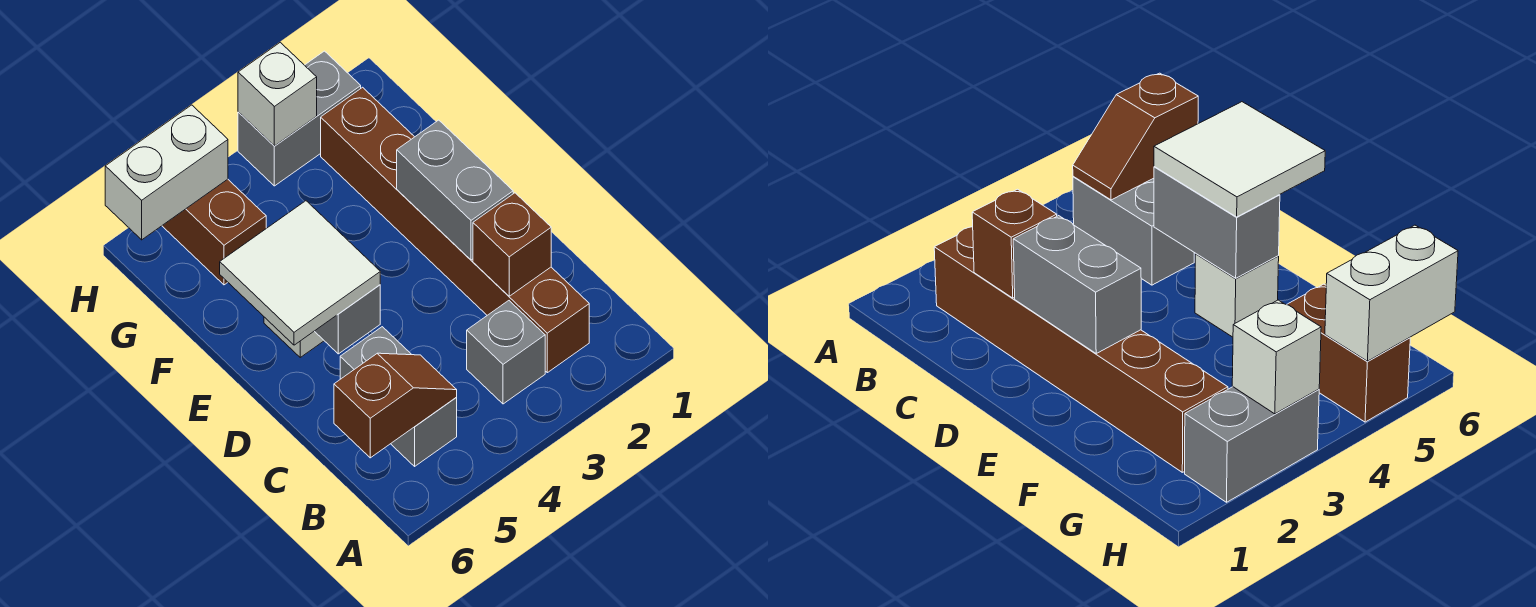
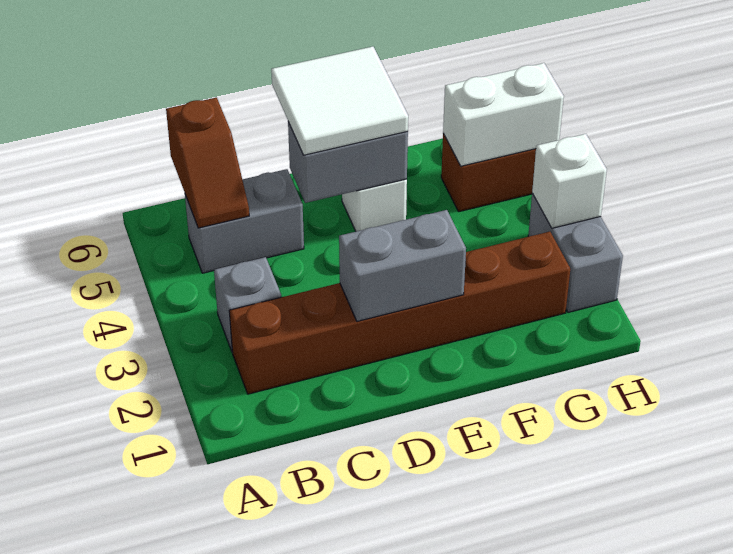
brown brick C2 level 2 -> none
white brick H5:H6 level 2 -> white brick G5:H5 level 2

